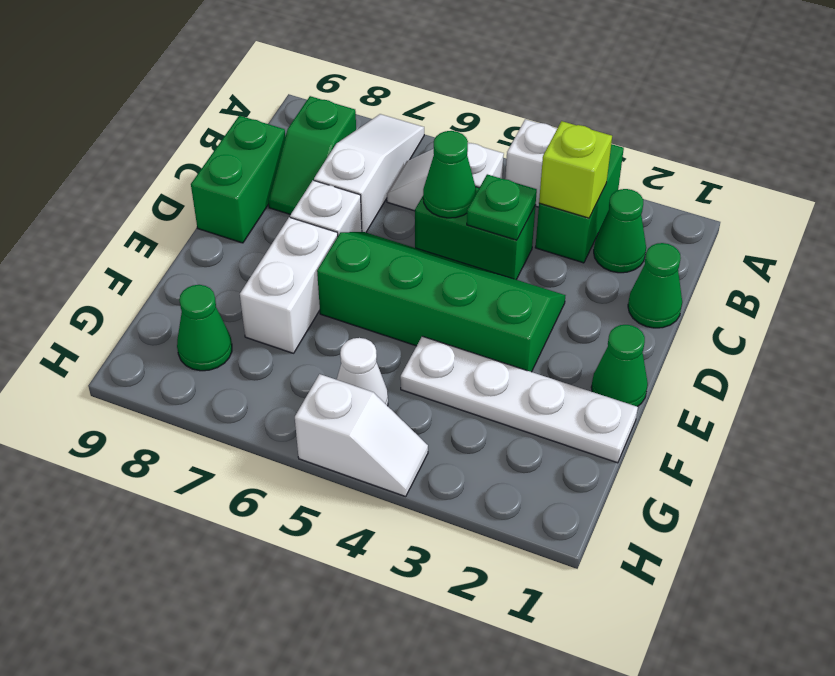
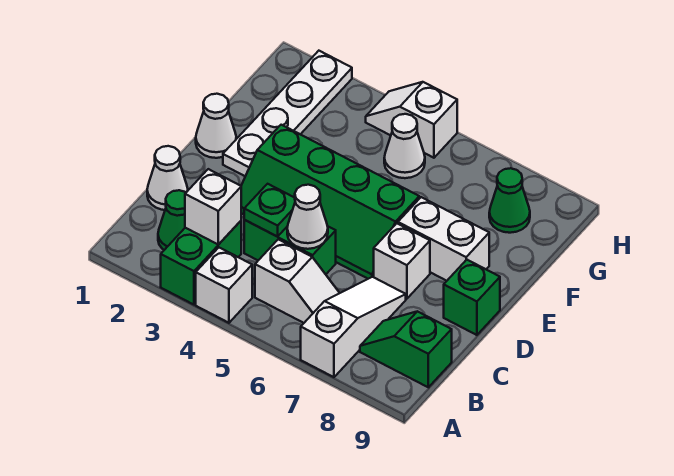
white slope A7:C7 level 1 top C -> white slope A7:C7 level 1 top A
lime brick B3 level 2 -> white brick B3 level 2
green slope B8:C8 level 1 top B -> green slope B8:B9 level 1 top 9
green cone C1 level 1 -> white cone C1 level 1
green cone C5 level 2 -> white cone C5 level 2
green brick C9:D9 level 1 -> green brick D9 level 1
green cone E1 level 1 -> white cone E1 level 1
white brick E7:F7 level 1 -> white brick E7:E8 level 1
white plate F1:F4 level 1 -> white plate E2:H2 level 1

